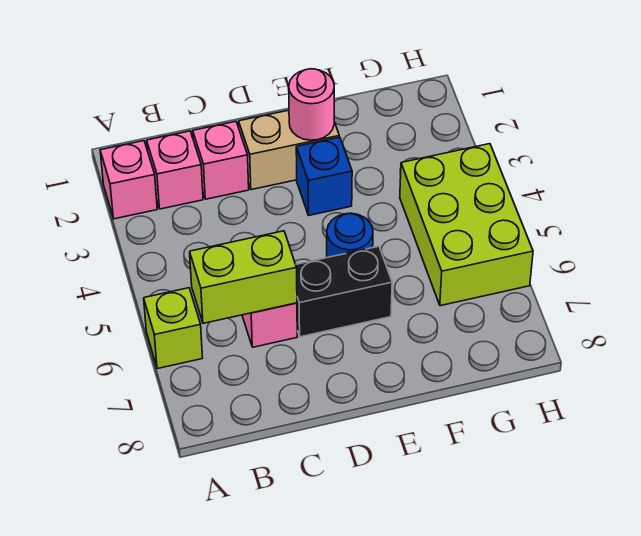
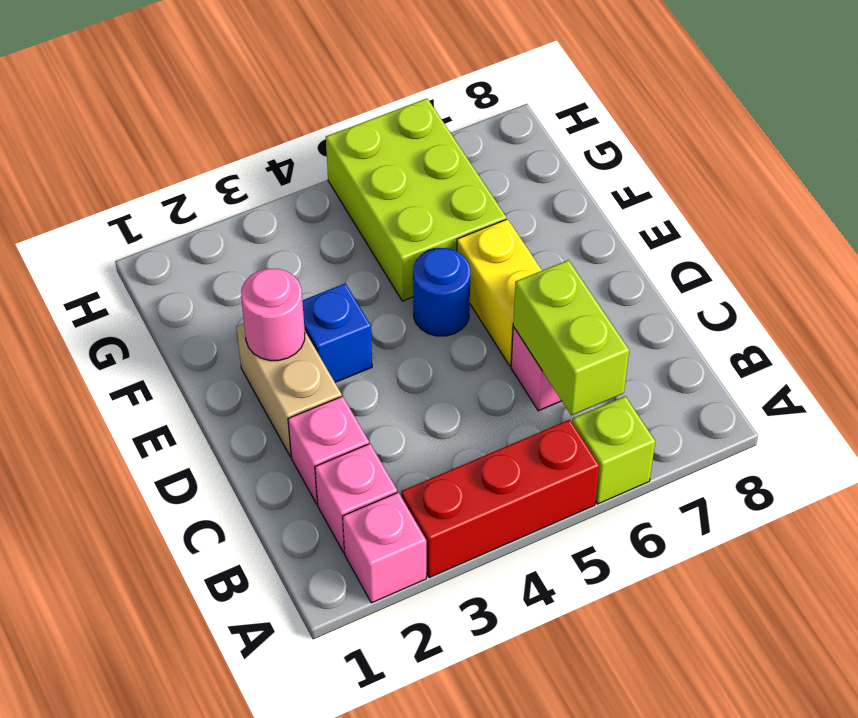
none -> red brick A3:A5 level 1
black brick D6:E6 level 1 -> yellow brick D6:E6 level 1
lime brick G4:H6 level 1 -> lime brick F5:H6 level 1

